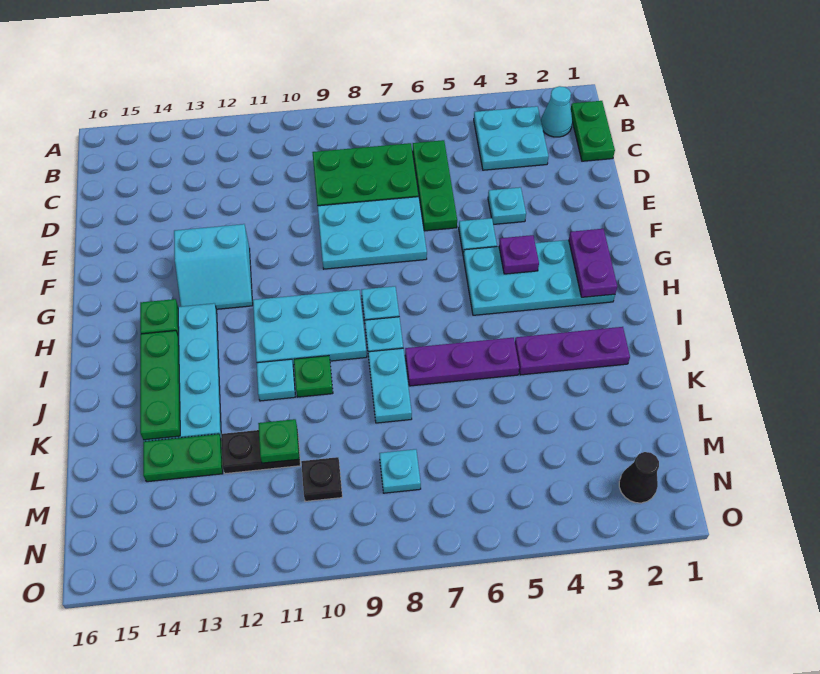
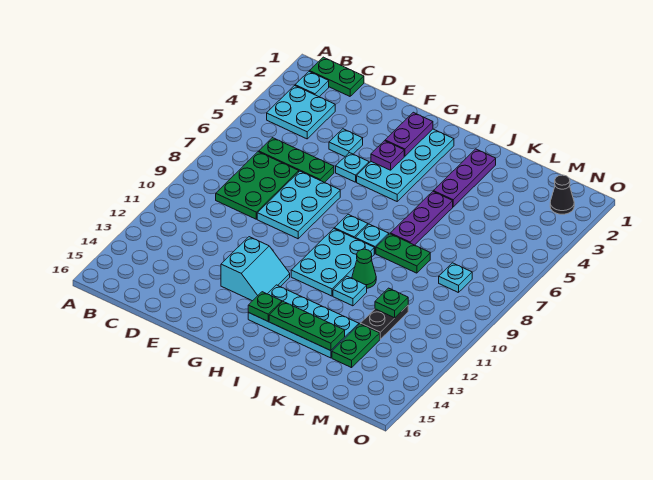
cyan cone B2 level 1 -> cyan plate B2 level 1
purple plate G2:H2 level 2 -> purple plate G2:G3 level 2
cyan plate J8:K8 level 1 -> green plate J8:K8 level 1
green plate J10 level 1 -> green cone J10 level 1
black plate M10 level 1 -> none

